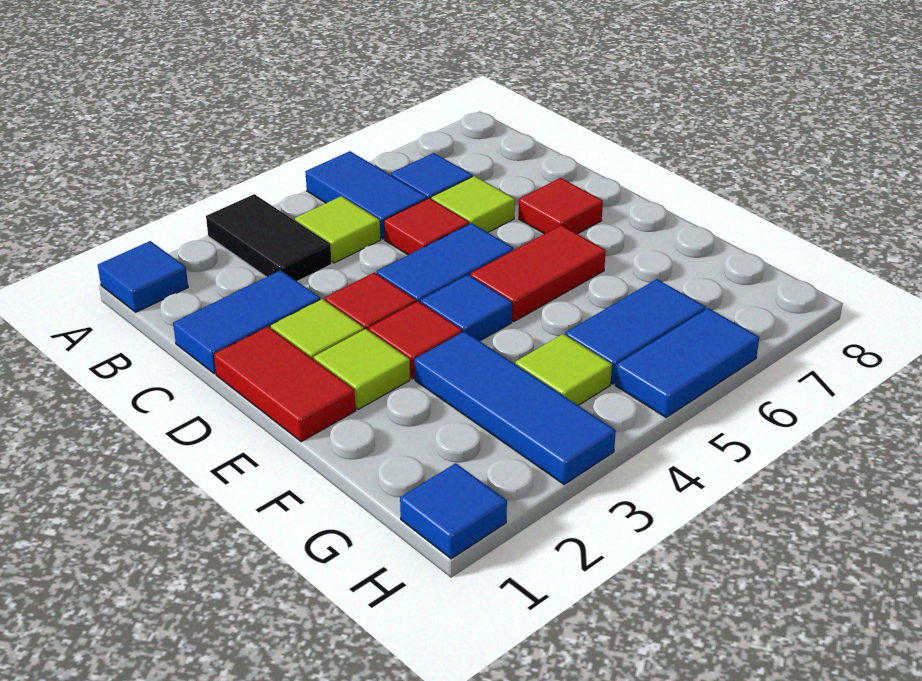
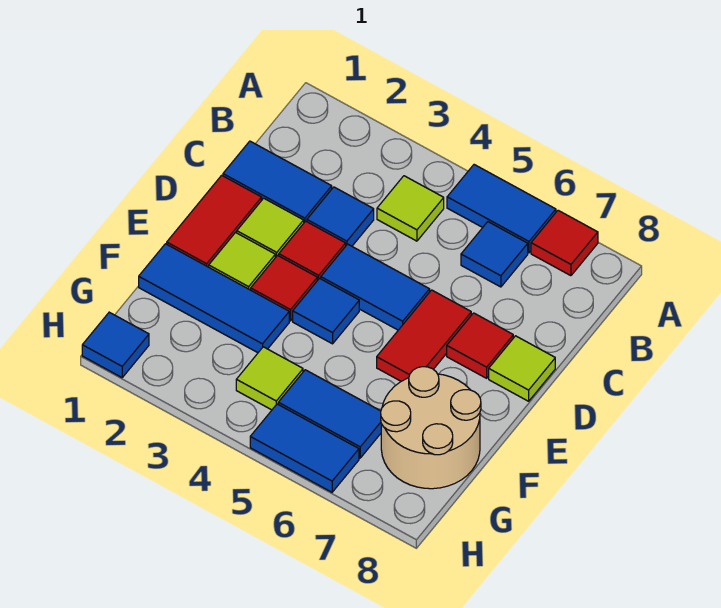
blue tile A1 level 1 -> blue tile C3 level 1
black tile A3:B3 level 1 -> none
blue tile A5:B5 level 1 -> blue tile A5:A6 level 1
red tile C5 level 1 -> red tile A7 level 1
lime tile C6 level 1 -> lime tile D8 level 1
red tile E5:E6 level 1 -> red tile D6:E6 level 1
blue tile F3:H3 level 1 -> blue tile F1:F3 level 1
none -> tan round brick F7:G8 level 1

